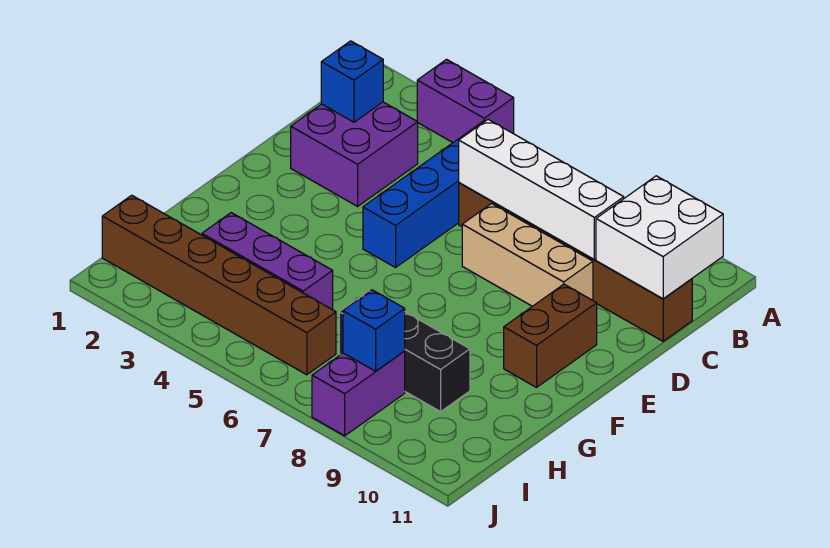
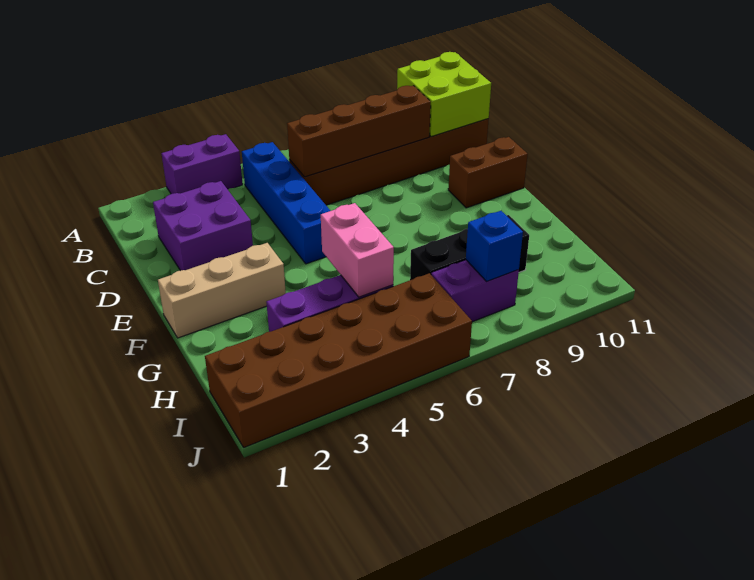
white brick B10:C11 level 2 -> lime brick B10:C11 level 2
blue brick C2 level 2 -> none
white brick C6:C9 level 2 -> brown brick C6:C9 level 2
tan brick D7:D9 level 1 -> tan brick F1:F3 level 1
brown brick E10:F10 level 1 -> brown brick E10:E11 level 1
none -> pink brick G5:H5 level 2
brown brick I1:I6 level 1 -> brown brick I1:J6 level 1
purple brick I8:J8 level 1 -> purple brick I7:I8 level 1

